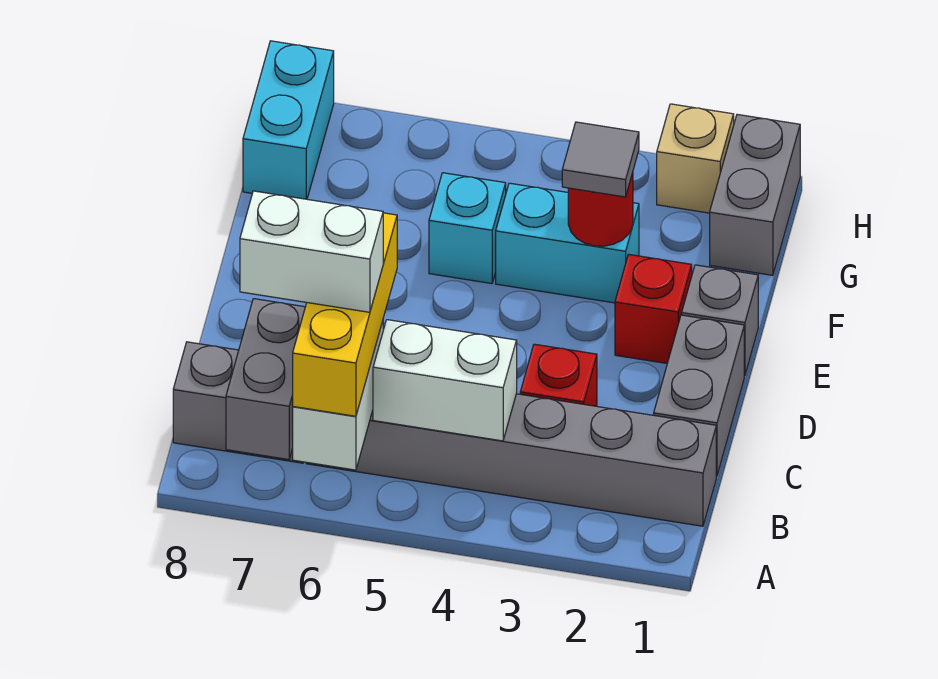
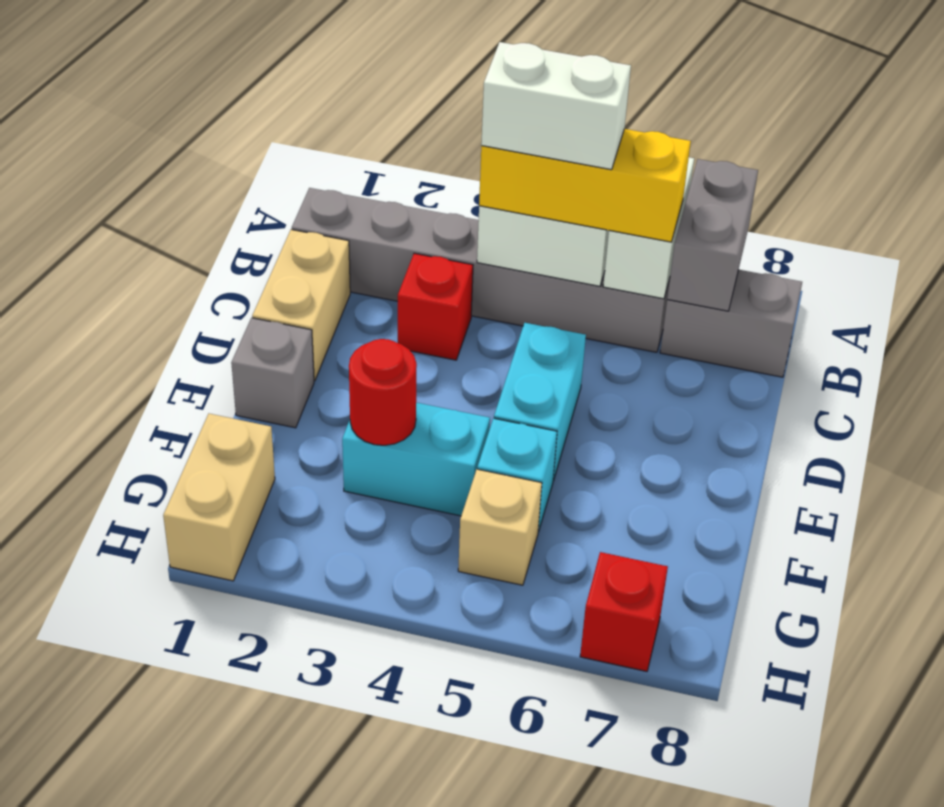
yellow brick A6:C6 level 3 -> yellow brick B4:B6 level 3
white brick B6:B7 level 4 -> white brick B4:B5 level 4
grey brick C1:D1 level 1 -> tan brick C1:D1 level 1
red brick E2 level 1 -> red brick H7 level 1
grey tile F3 level 3 -> none
grey brick G1:H1 level 1 -> tan brick G1:H1 level 1
cyan brick G8:H8 level 1 -> cyan brick D5:E5 level 1
tan brick H2 level 1 -> tan brick G5 level 1

